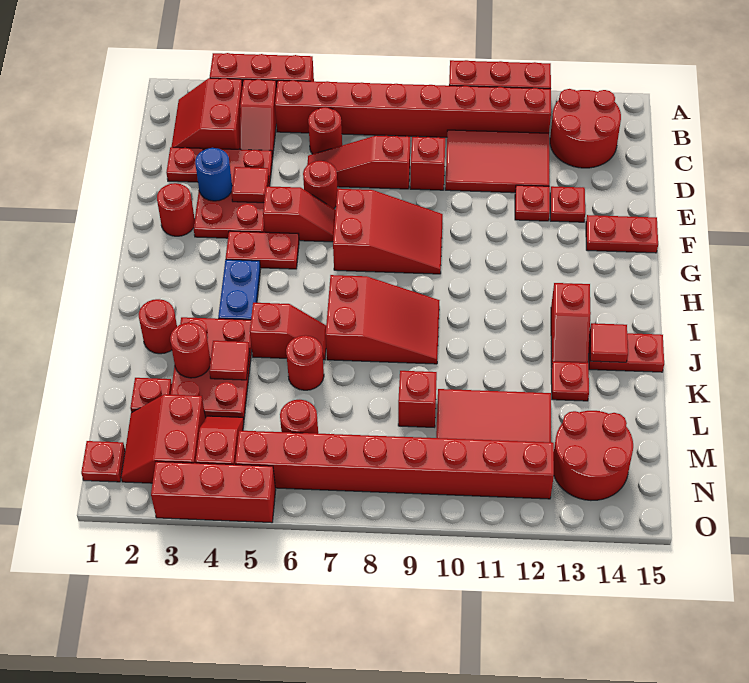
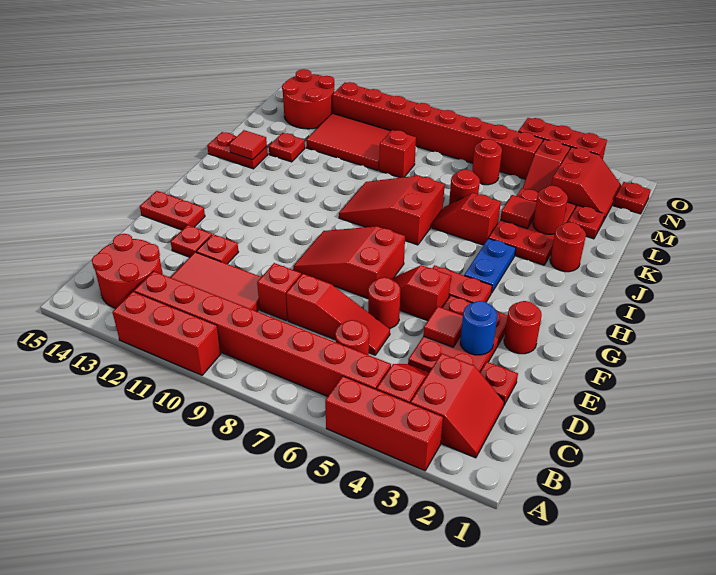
red slope I13:J13 level 1 top I -> none

